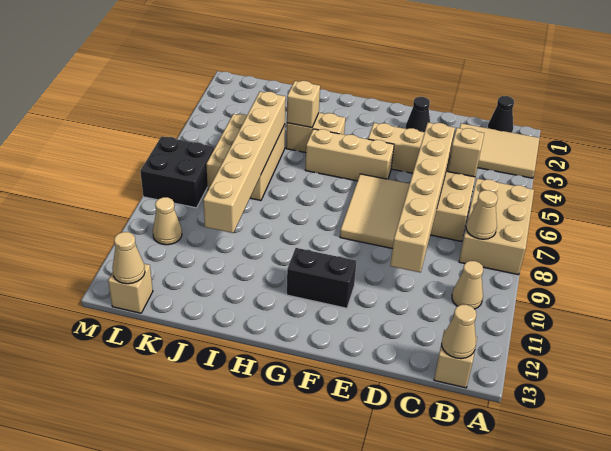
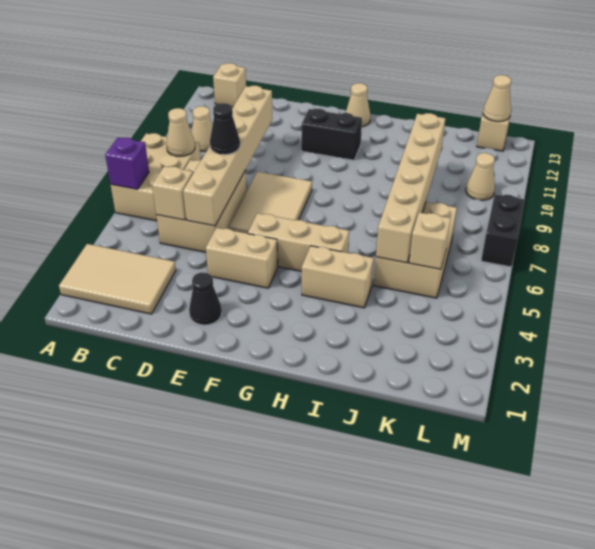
none -> purple brick A6 level 2
black cone B1 level 1 -> black cone D7 level 3
tan cone B13 level 2 -> tan cone G13 level 1
tan brick I4 level 2 -> tan brick K5 level 2
black brick L7:M8 level 1 -> black brick M7:M8 level 1

